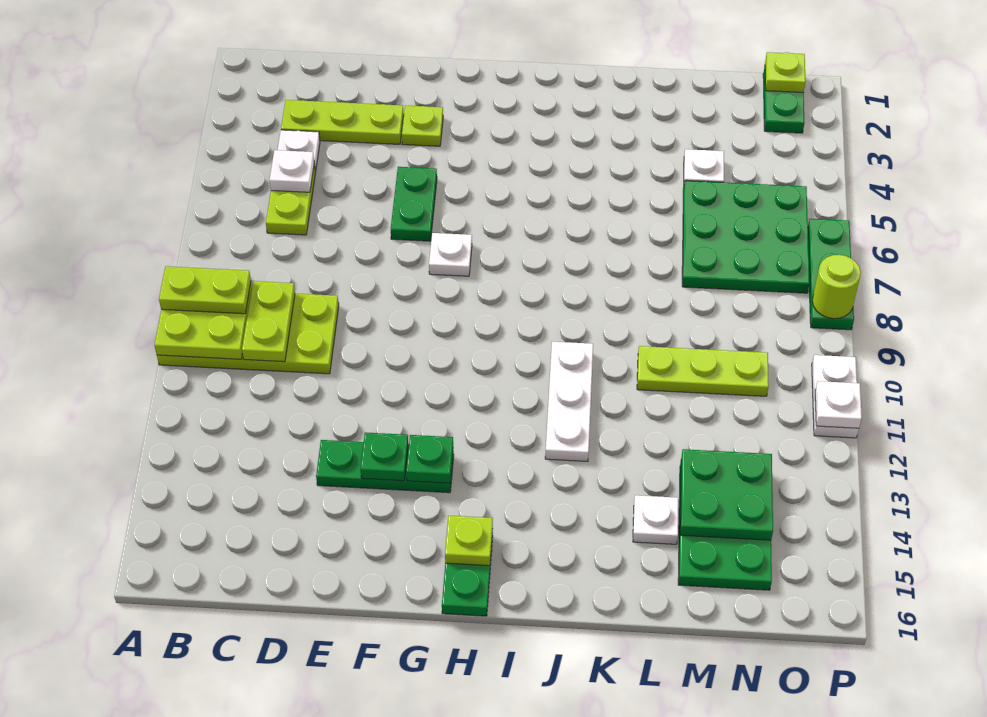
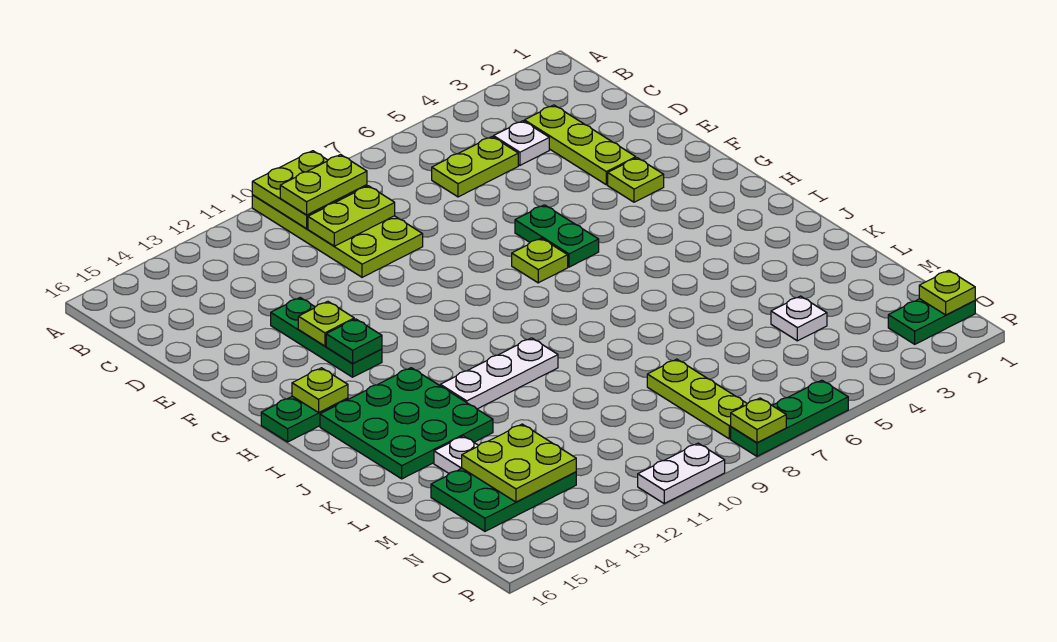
lime plate A9:B9 level 3 -> lime plate B9:B10 level 3
white plate C5 level 2 -> none
green plate F5:F6 level 1 -> green plate F6:G6 level 1
green plate F13 level 2 -> lime plate F13 level 2
white plate G7 level 1 -> lime plate G7 level 1
lime plate L10:N10 level 1 -> lime plate M8:O8 level 1
green plate M5:O7 level 1 -> green plate I13:K15 level 1
green plate M13:N14 level 2 -> lime plate M13:N14 level 2
lime round brick P8 level 2 -> lime plate P8 level 2
white plate P11 level 2 -> none

